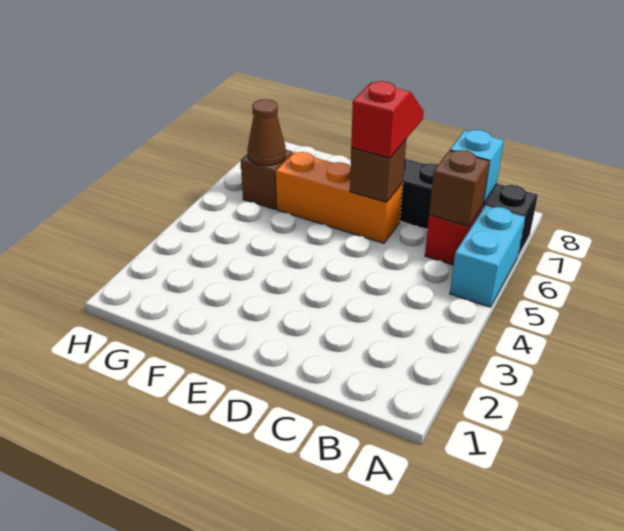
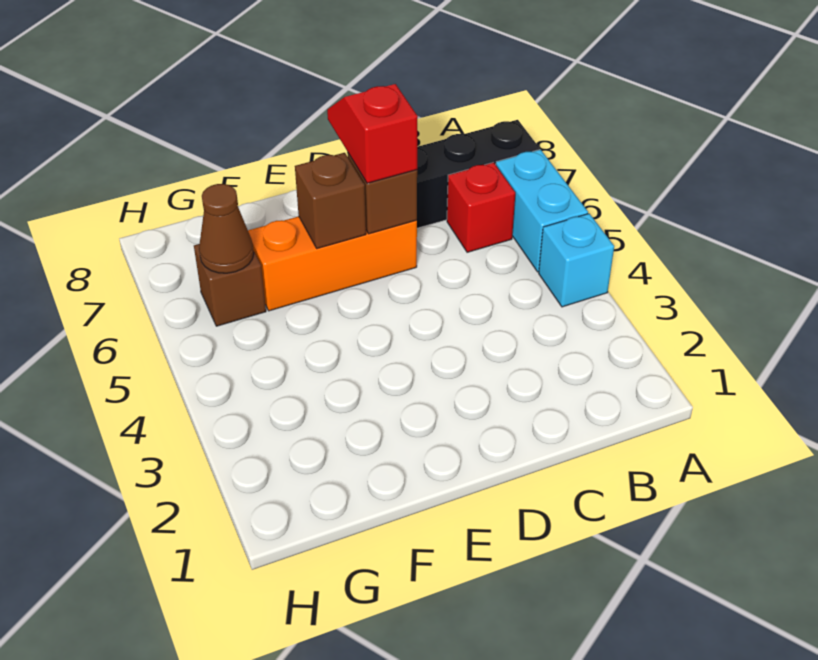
brown brick B6 level 2 -> brown brick E6 level 2
cyan brick B7 level 2 -> cyan brick A4 level 1

